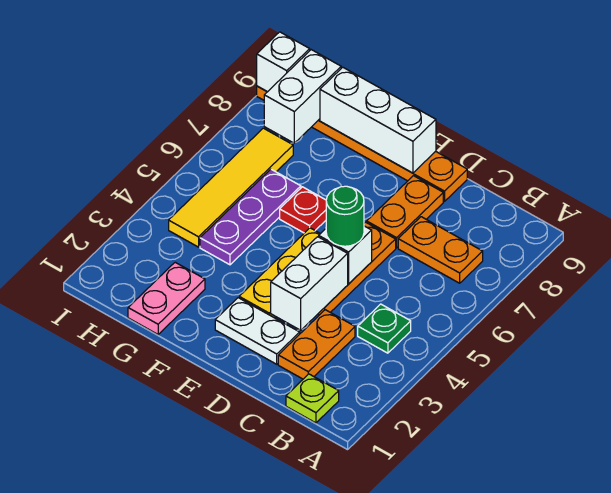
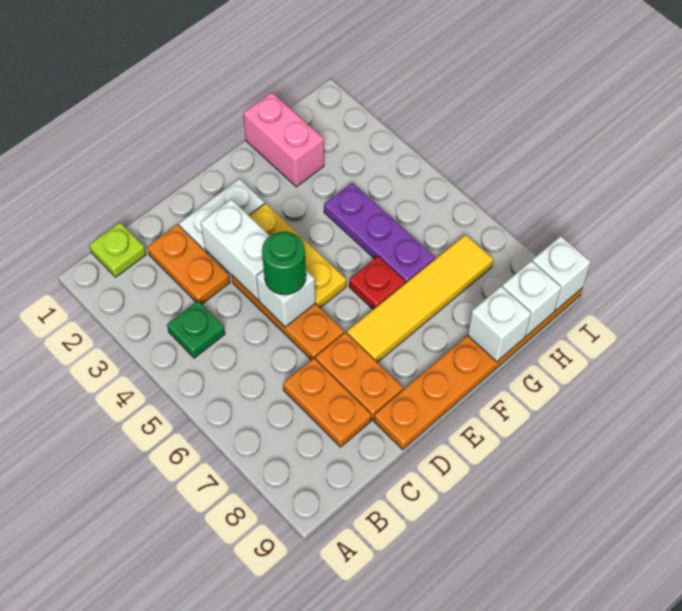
orange plate B7:C7 level 1 -> orange plate C7:C8 level 1
white brick E9:G9 level 2 -> white brick G9 level 2
pink plate G1:G2 level 1 -> pink brick G1:G2 level 1
yellow tile H4:H7 level 1 -> yellow tile E7:H7 level 1
white brick H8:H9 level 2 -> white brick H9 level 2

